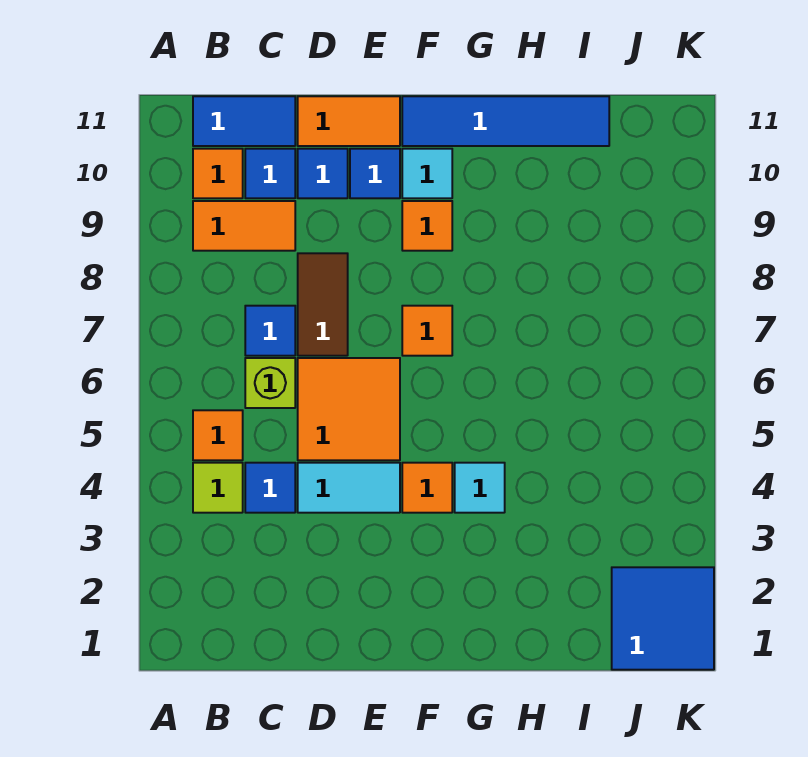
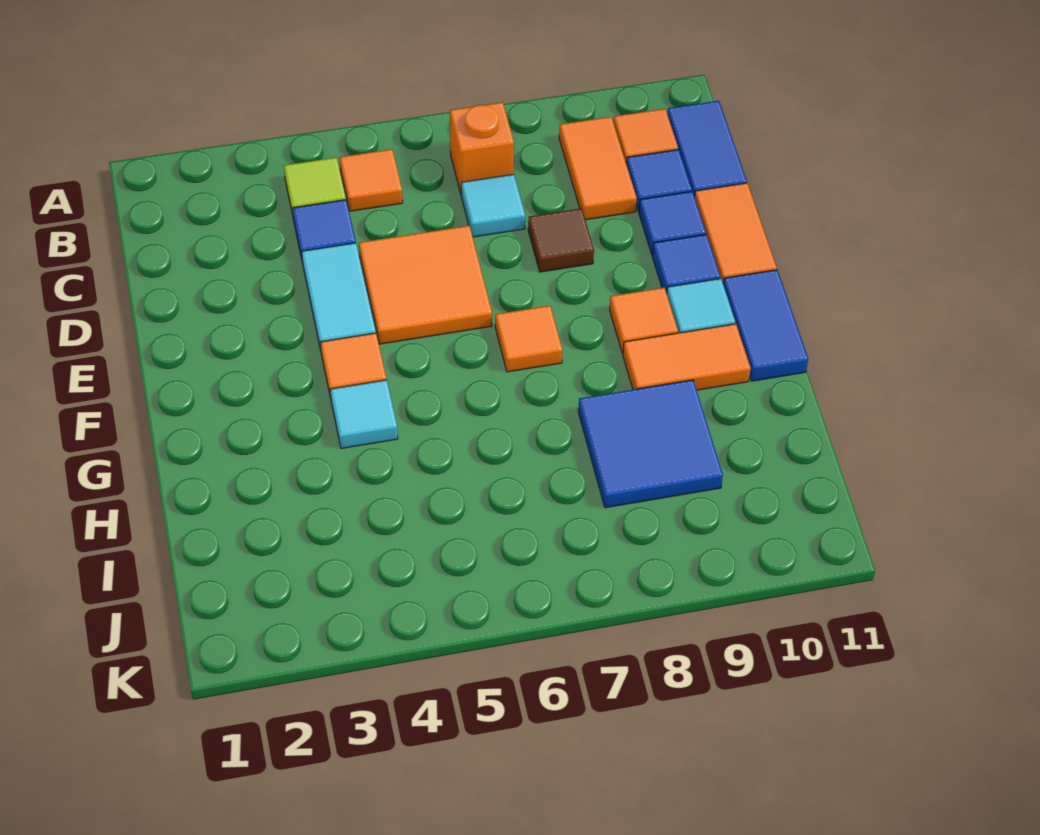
none -> orange brick B7 level 1
lime brick C6 level 1 -> none
blue tile C7 level 1 -> cyan tile C7 level 1
brown tile D7:D8 level 1 -> brown tile D8 level 1
blue tile F11:I11 level 1 -> blue tile F11:G11 level 1
none -> orange tile G9:G10 level 1
blue tile J1:K2 level 1 -> blue tile H8:I9 level 1

